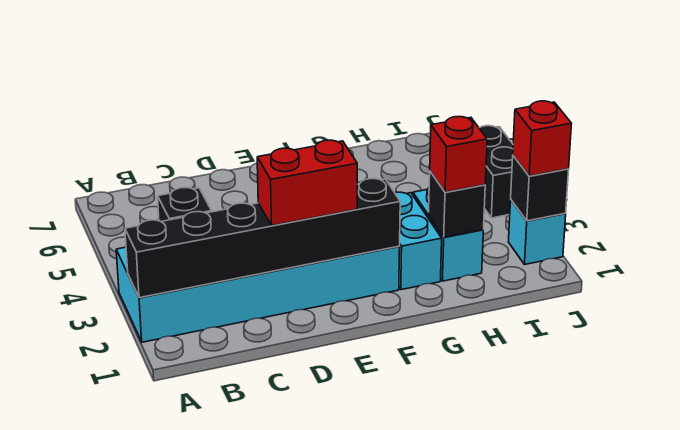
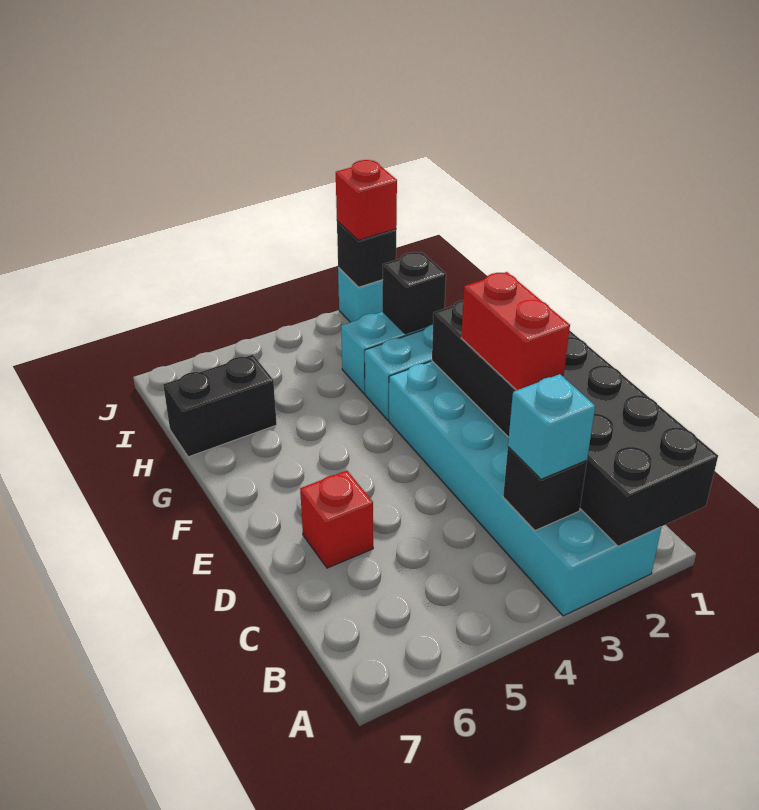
black brick A2:F2 level 2 -> black brick A1:F2 level 2
none -> cyan brick B3 level 3
red brick H2 level 3 -> red brick D6 level 1
black brick J4:J5 level 1 -> black brick H6:H7 level 1

